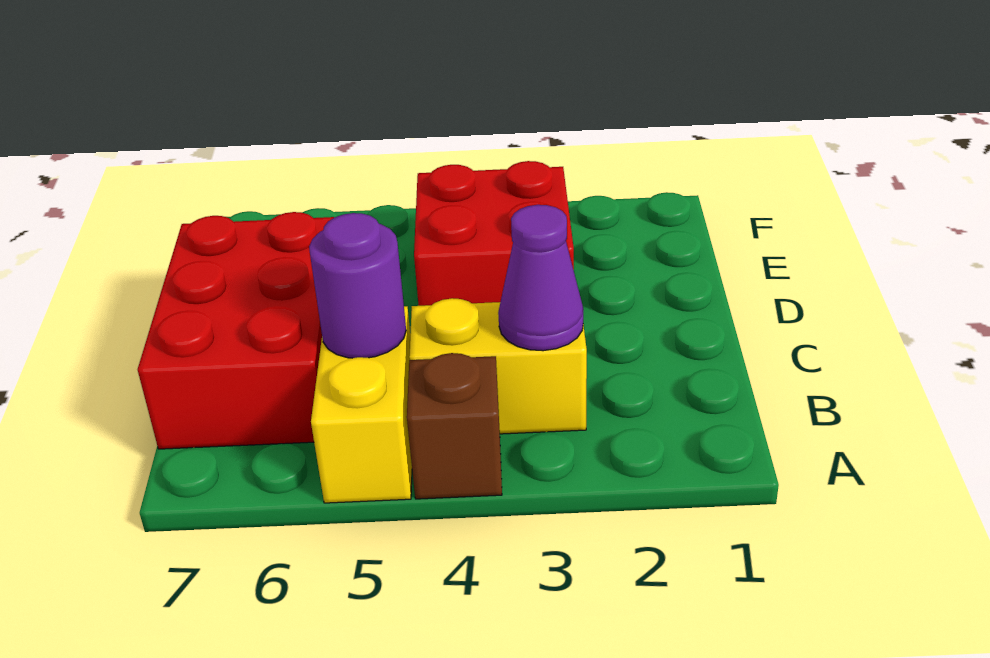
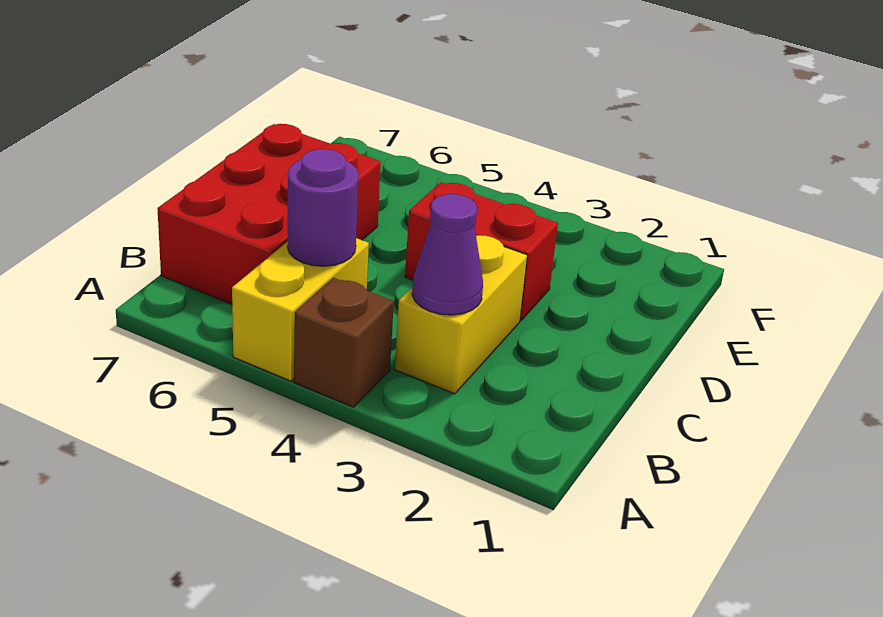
yellow brick B3:B4 level 1 -> yellow brick B3:C3 level 1
red brick D3:E4 level 1 -> red brick D3:D4 level 1

